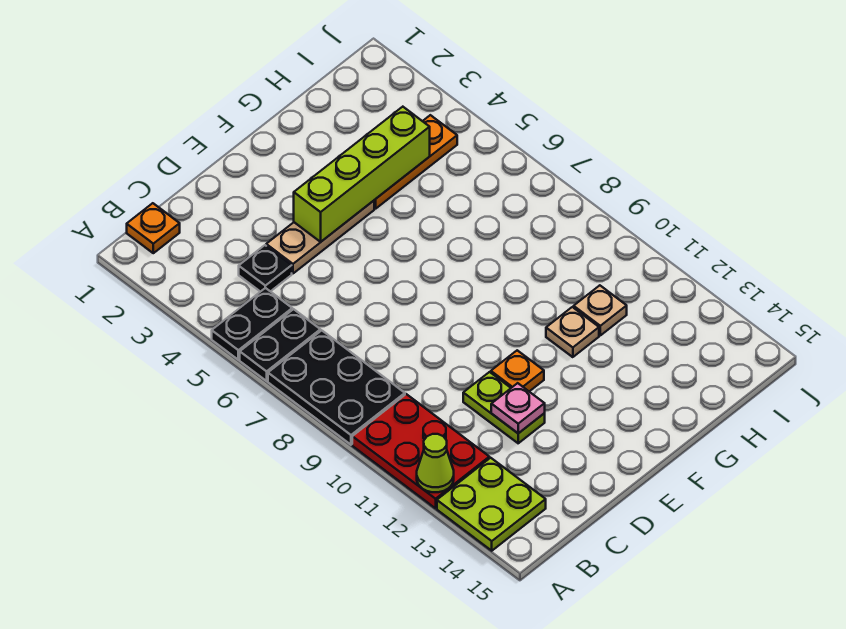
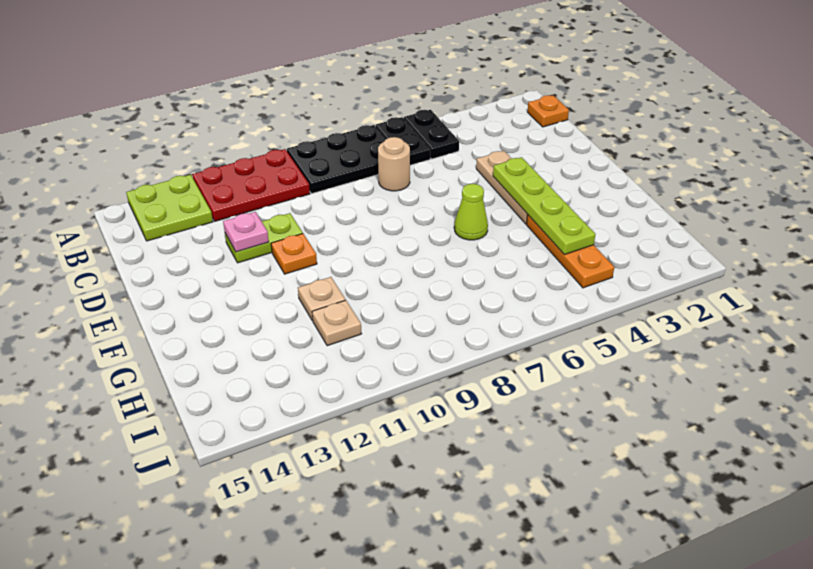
lime cone A12 level 2 -> lime cone F6 level 1
black plate C4 level 1 -> none
none -> tan round brick C7 level 1
lime brick E4:H4 level 2 -> lime plate E4:H4 level 2

